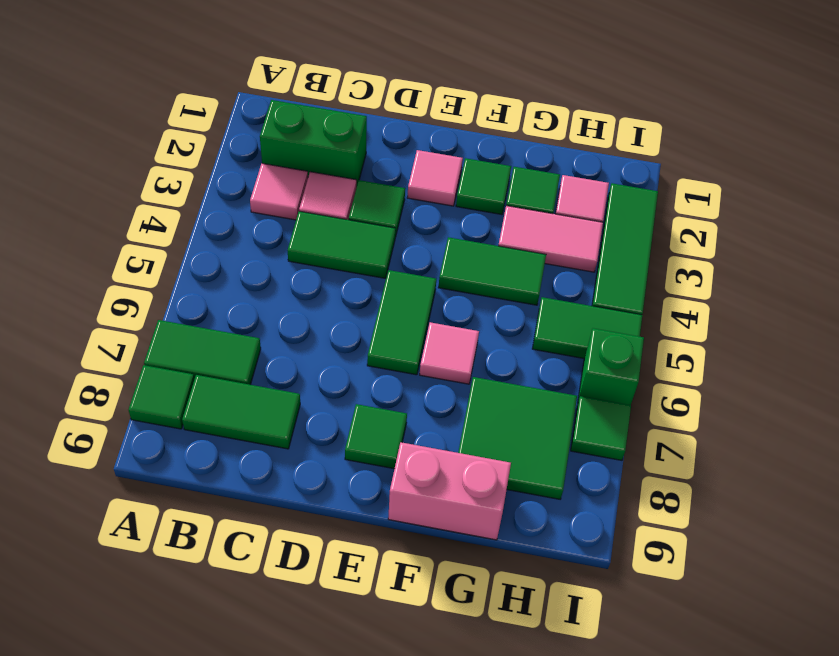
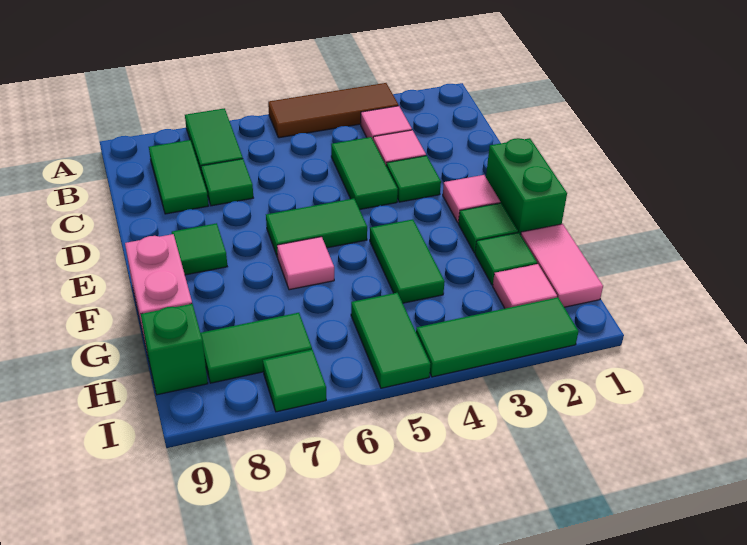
none -> brown tile A3:A5 level 1
green tile A8 level 1 -> green tile C7 level 1
green brick B2:C2 level 1 -> green brick E1:F1 level 1
pink tile G3:H3 level 1 -> pink tile G1:H1 level 1
green tile G7:H8 level 1 -> green tile H7:H8 level 1
green brick I6 level 1 -> green brick H9 level 1

